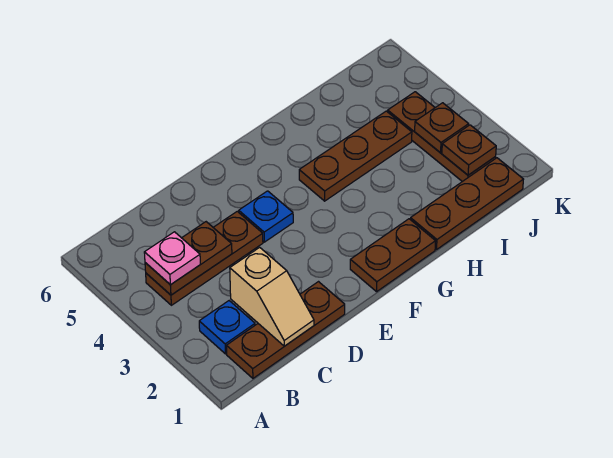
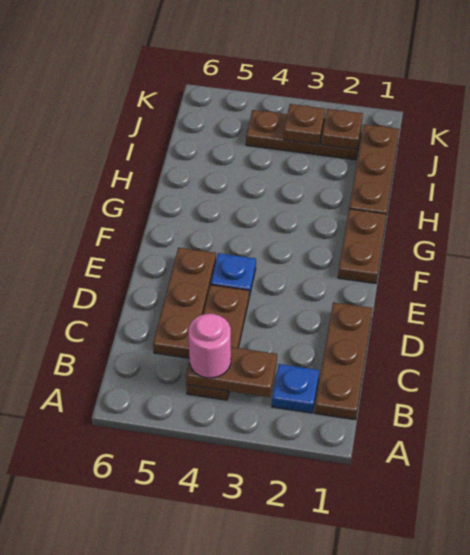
brown plate B4:C4 level 2 -> brown plate B3:B4 level 2
pink plate B4 level 3 -> pink round brick B4 level 3
tan slope C1:C2 level 2 top 2 -> none
brown plate G4:I4 level 1 -> brown plate C5:E5 level 1

